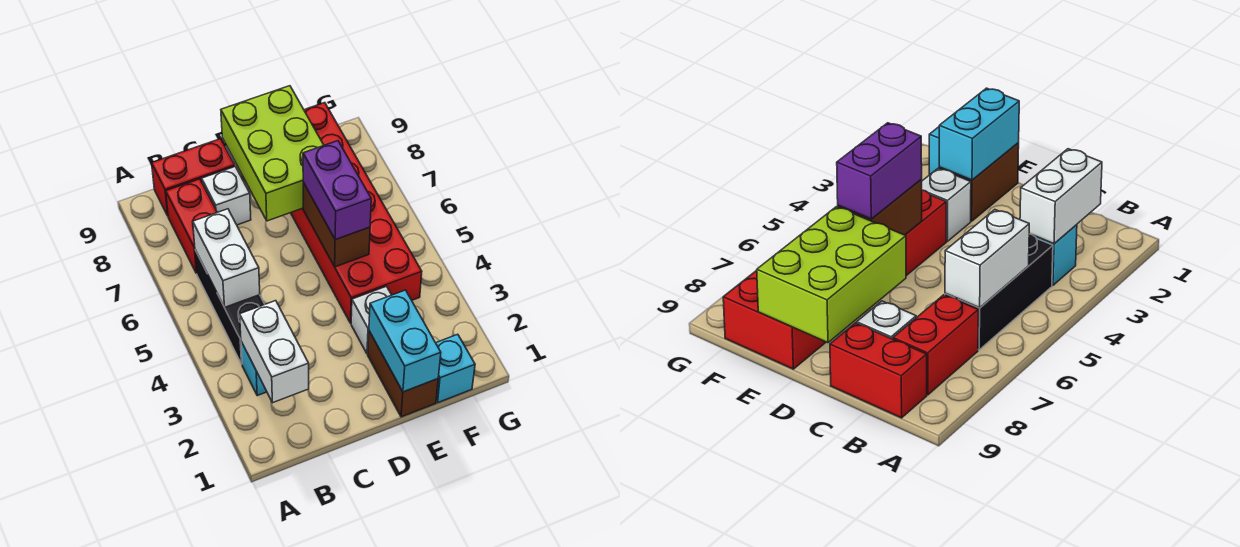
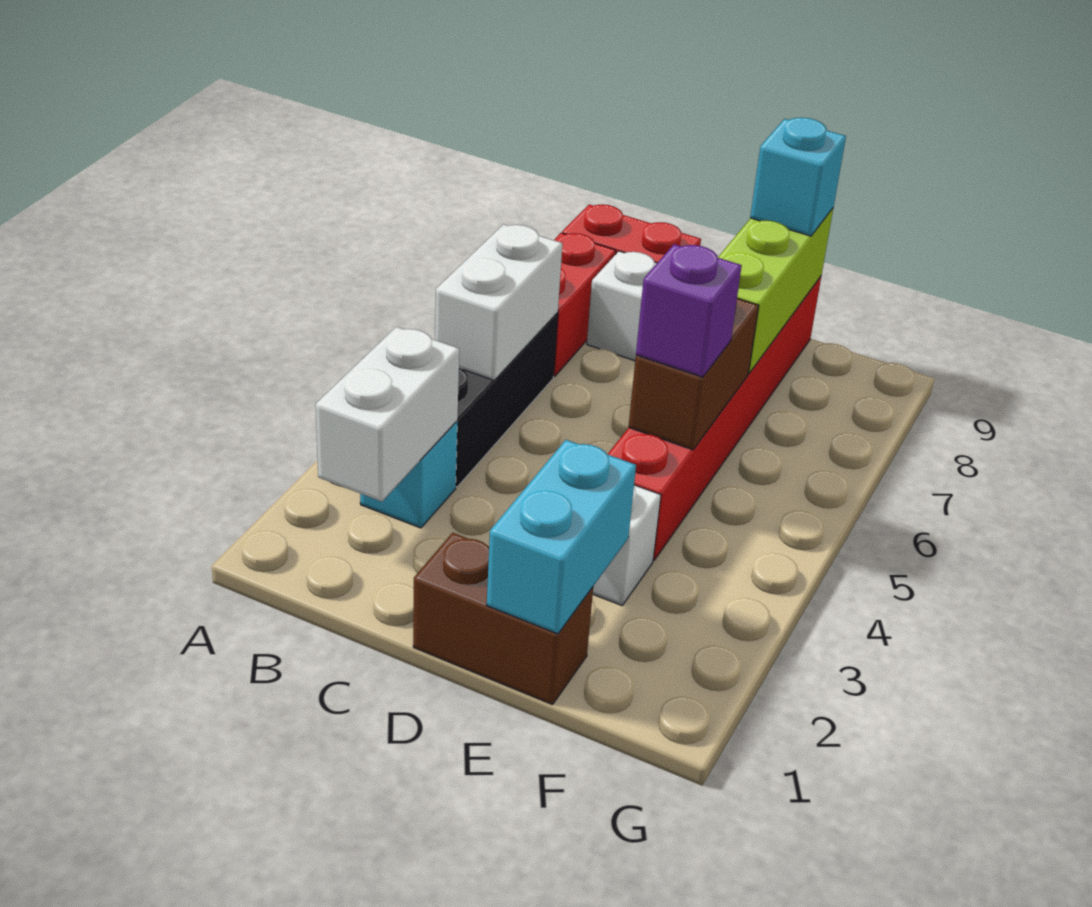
lime brick D7:E9 level 2 -> lime brick E7:E9 level 2
brown brick E1:E2 level 1 -> brown brick D1:E1 level 1
red brick E4:F9 level 1 -> red brick E4:E9 level 1
purple brick E5:E6 level 3 -> purple brick E5 level 3
cyan brick F1 level 1 -> cyan brick E9 level 3

